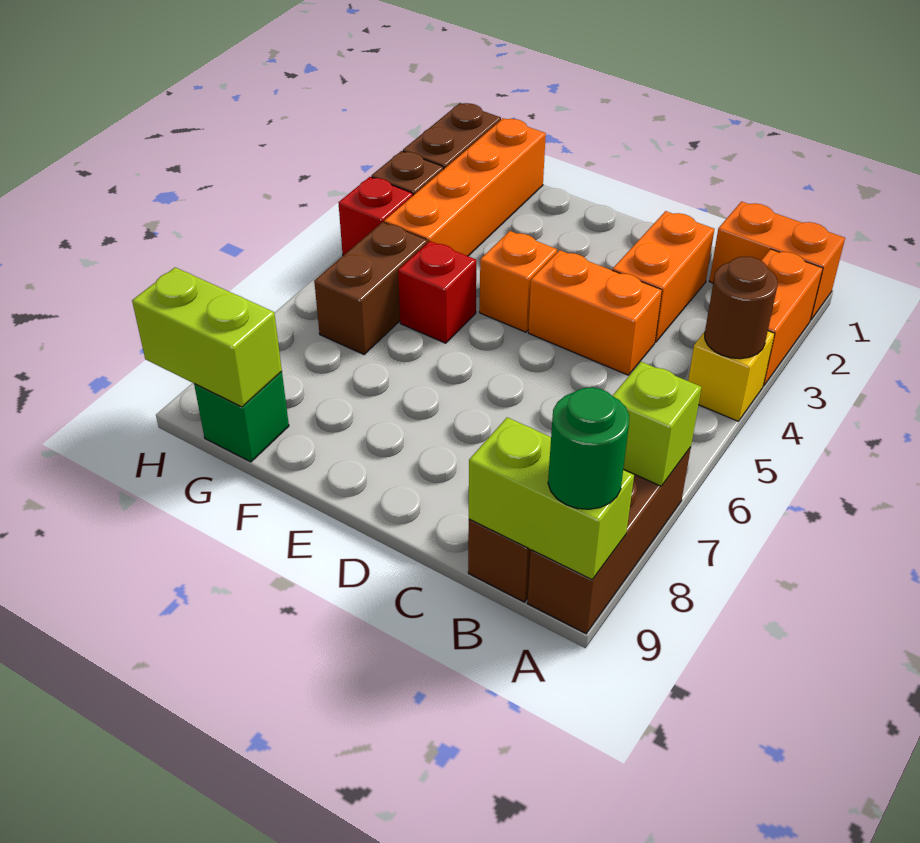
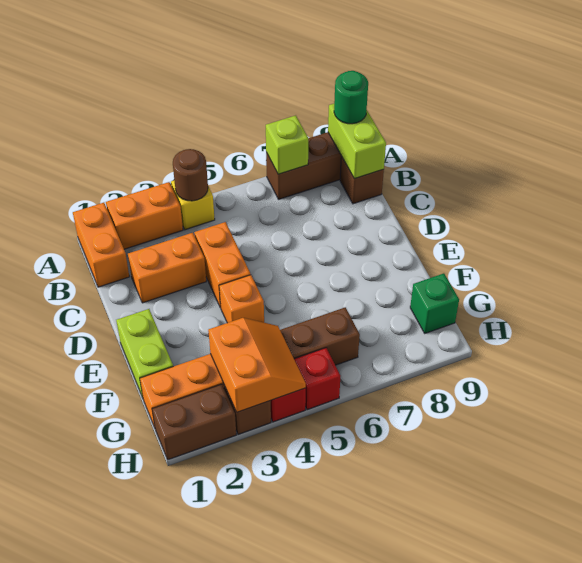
red brick F5 level 1 -> red brick H5 level 1
none -> orange slope G3:H4 level 2 top 3
lime brick G9:H9 level 2 -> lime brick E1:F1 level 1

